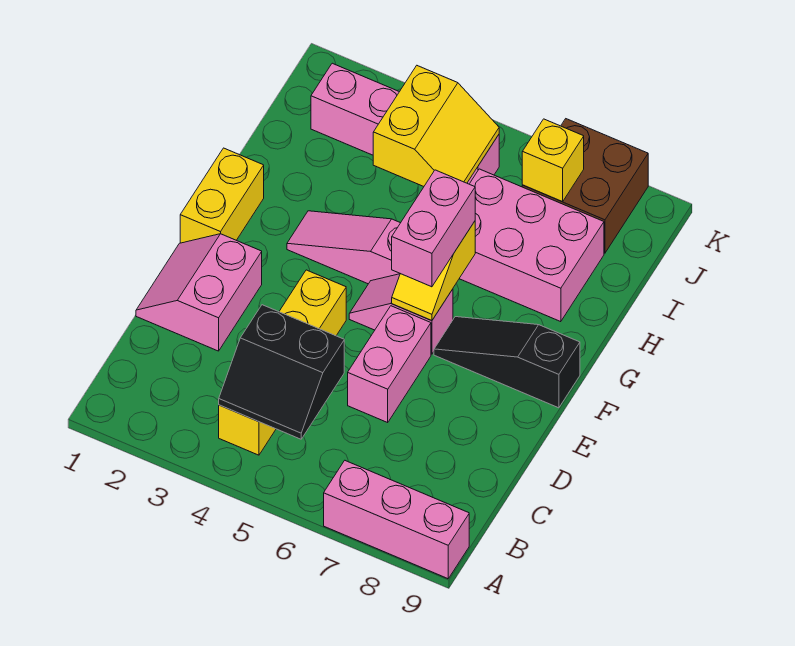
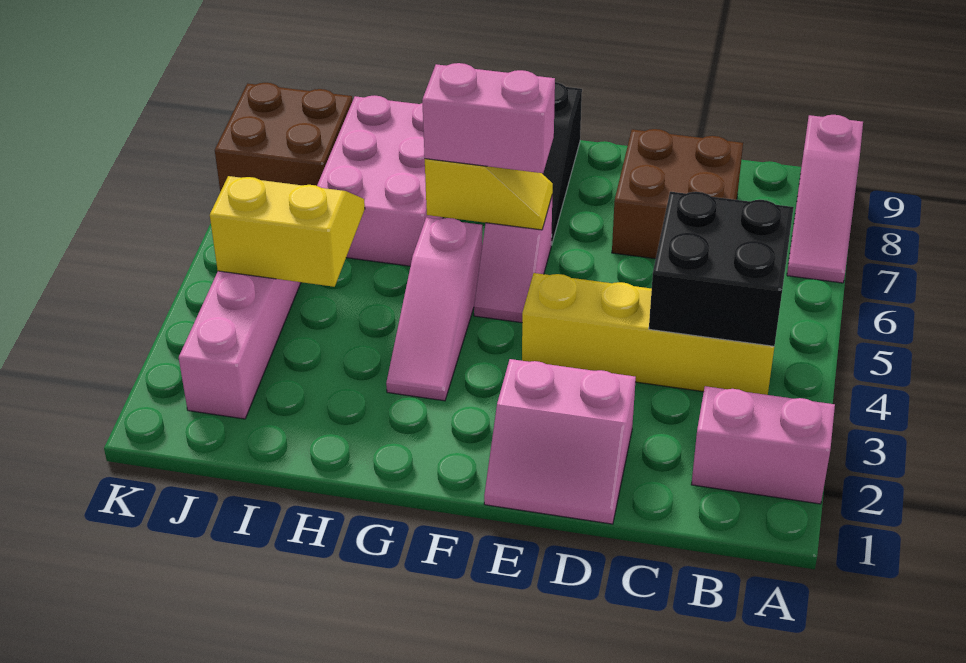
pink brick A7:A9 level 1 -> pink slope A7:A9 level 1 top 9
black slope B4:C5 level 2 top C -> black brick B4:C5 level 2
none -> brown brick C7:D8 level 1
pink brick D6:E6 level 1 -> pink brick A2:B2 level 1
yellow brick F1:G1 level 1 -> none
yellow brick J7 level 2 -> none

